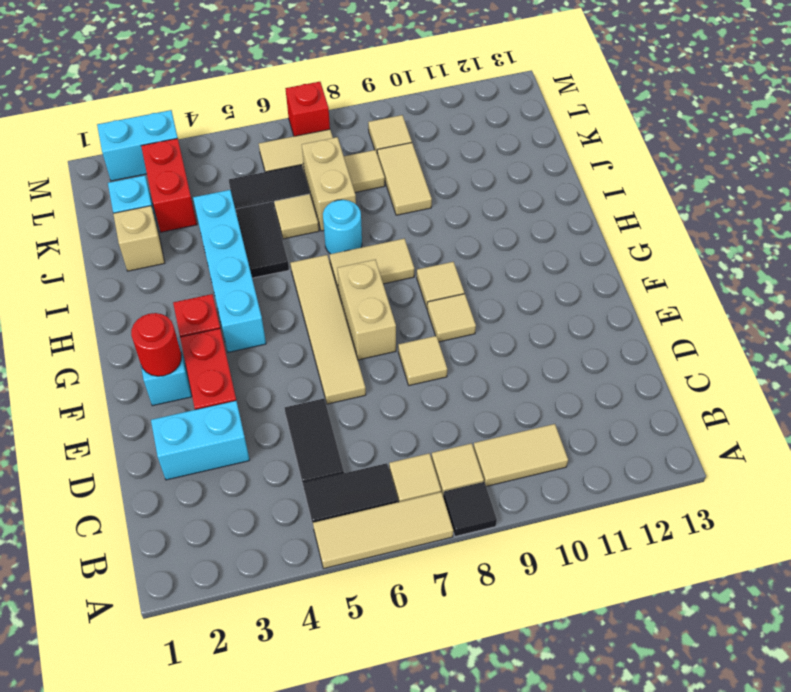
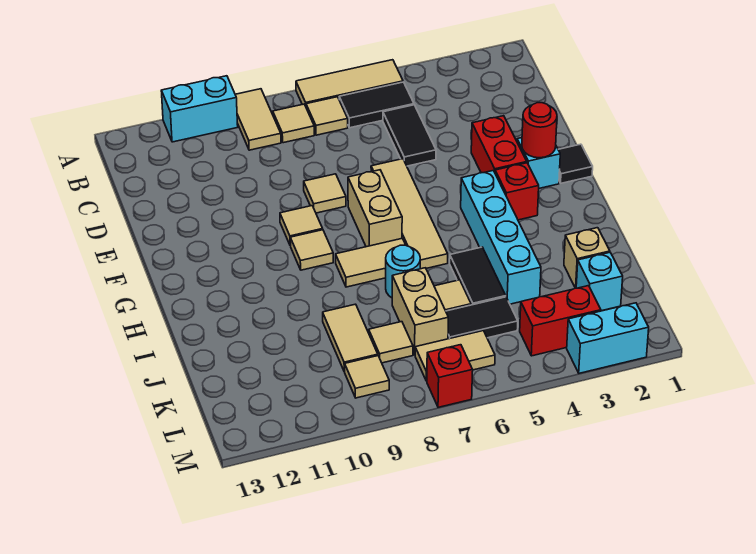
black tile A8 level 1 -> black tile F1 level 1
tan tile B9:B10 level 1 -> tan tile A9:B9 level 1
cyan brick D2:D3 level 1 -> cyan brick A10:A11 level 1
red brick K3:L3 level 1 -> red brick L3:L4 level 1

